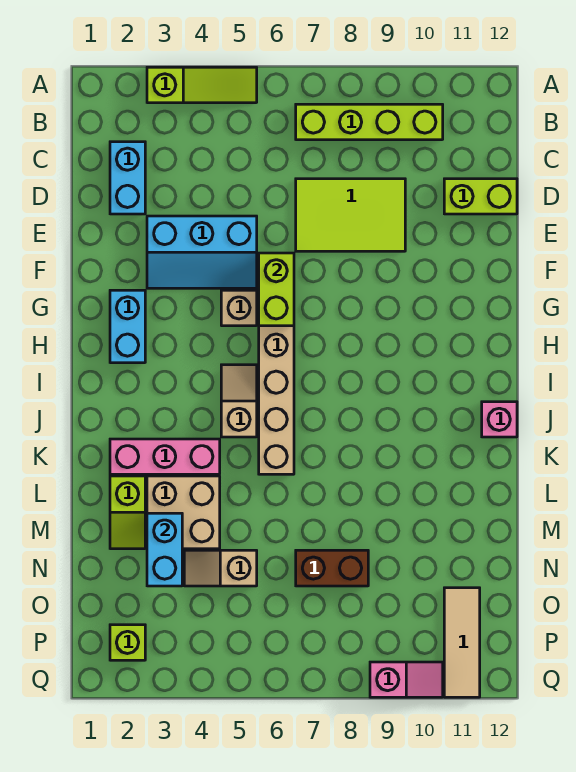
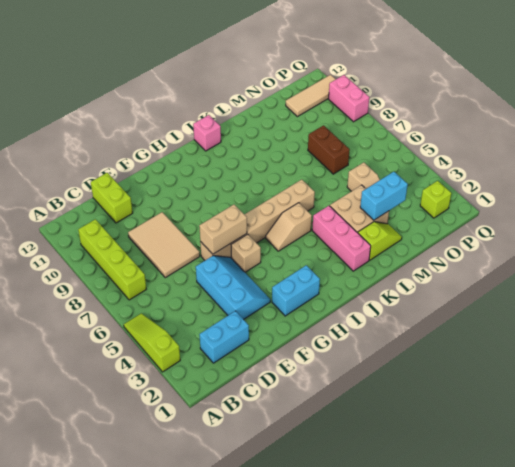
lime tile D7:E9 level 1 -> tan tile D7:E9 level 1
lime brick F6:G6 level 2 -> tan brick F6:G6 level 2
pink slope Q9:Q10 level 1 top 9 -> pink brick Q9:Q10 level 1

